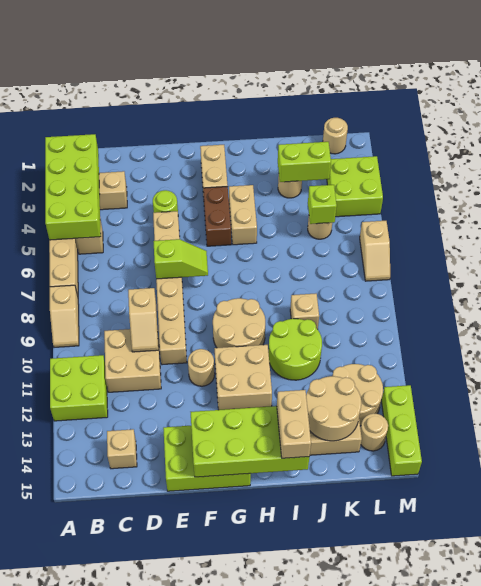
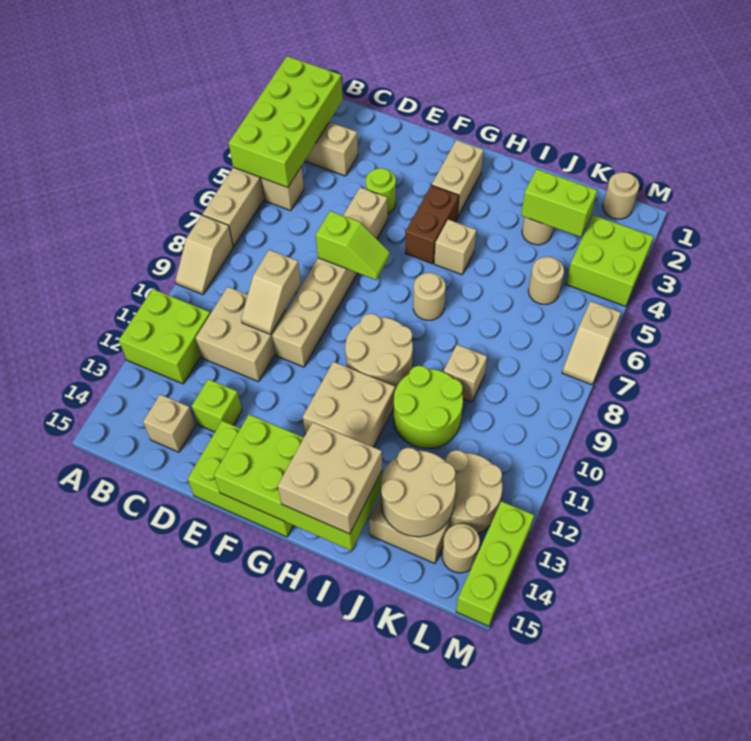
tan round brick F11 level 1 -> tan round brick H7 level 1
tan brick H4:H5 level 1 -> tan brick H5 level 1
tan brick I14:I15 level 3 -> tan brick H14:I15 level 3
lime brick K5 level 2 -> lime brick D13 level 1

